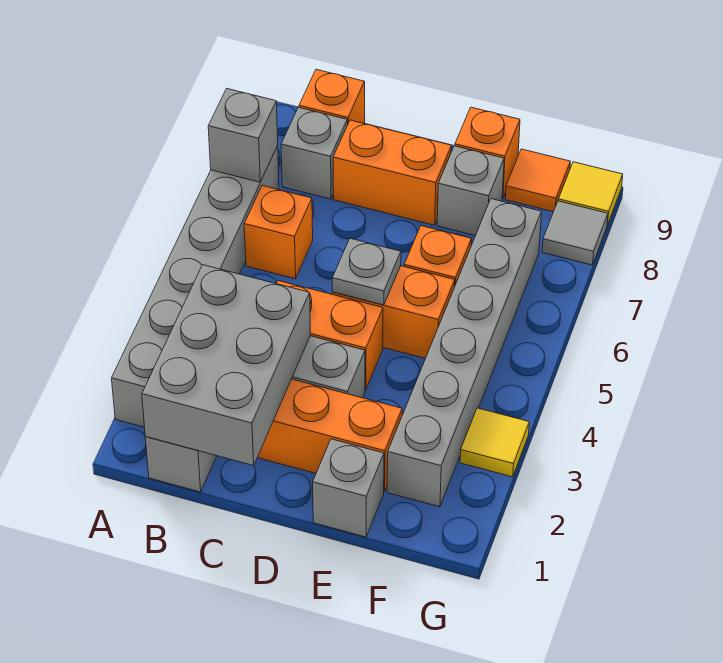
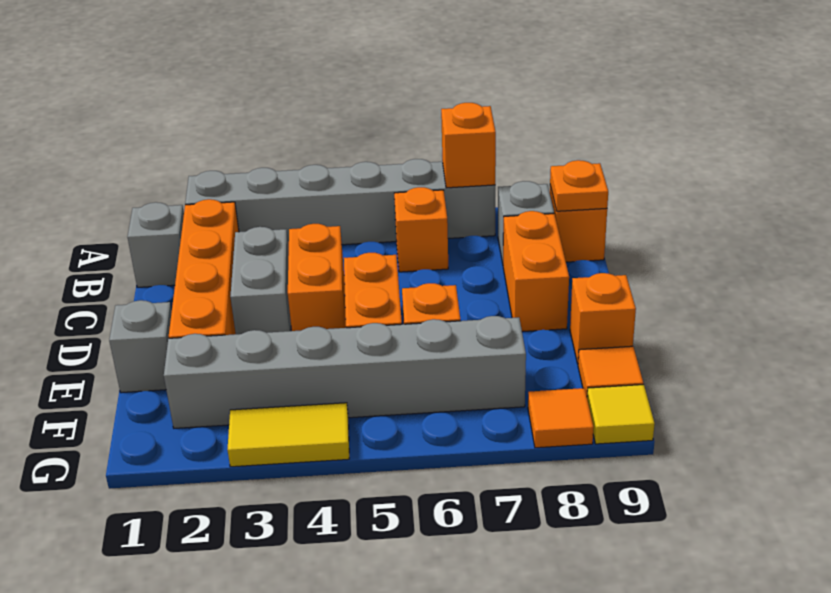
grey brick A7 level 2 -> orange brick A7 level 2
grey brick B1:C3 level 2 -> none
none -> orange plate B9 level 2
grey plate D5 level 2 -> none
grey brick E8 level 1 -> none
yellow tile G3 level 1 -> yellow tile G3:G4 level 1
grey tile G8 level 1 -> orange tile G8 level 1

